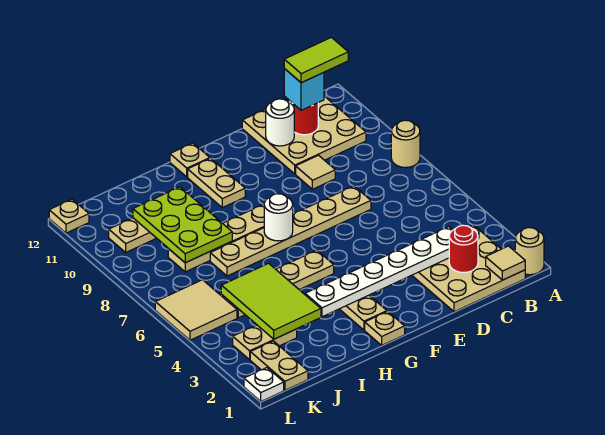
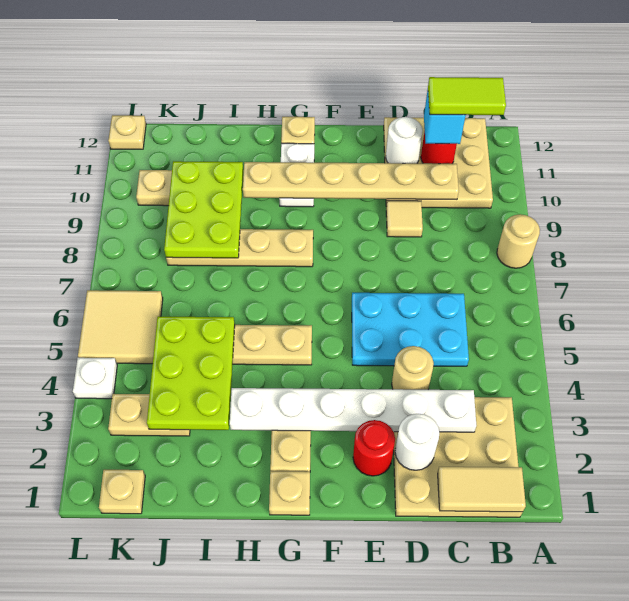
tan round brick A1 level 1 -> tan round brick D4 level 1
tan tile B1 level 2 -> tan tile B1:C1 level 2
red round brick C2 level 2 -> red round brick E2 level 1
none -> cyan plate C5:E6 level 1
tan plate D7:I7 level 1 -> tan plate C10:H10 level 2
white round brick G7 level 2 -> white round brick D2 level 2
tan plate G10:G11 level 1 -> white plate G10:G11 level 1
lime tile I3:J5 level 2 -> lime plate I3:J5 level 2
tan plate K1:K2 level 1 -> tan plate K1 level 1
white plate L1 level 1 -> white plate L4 level 1

